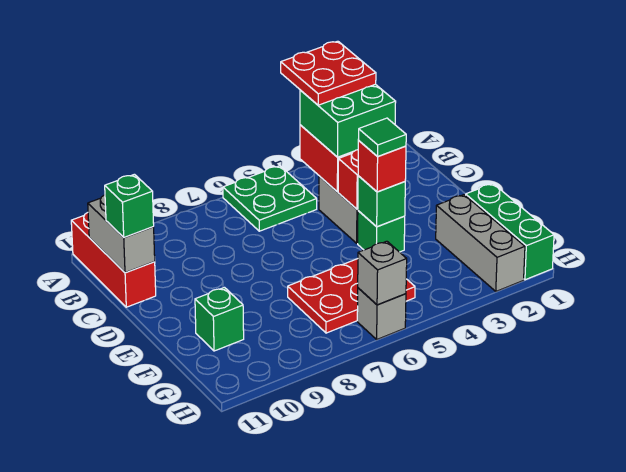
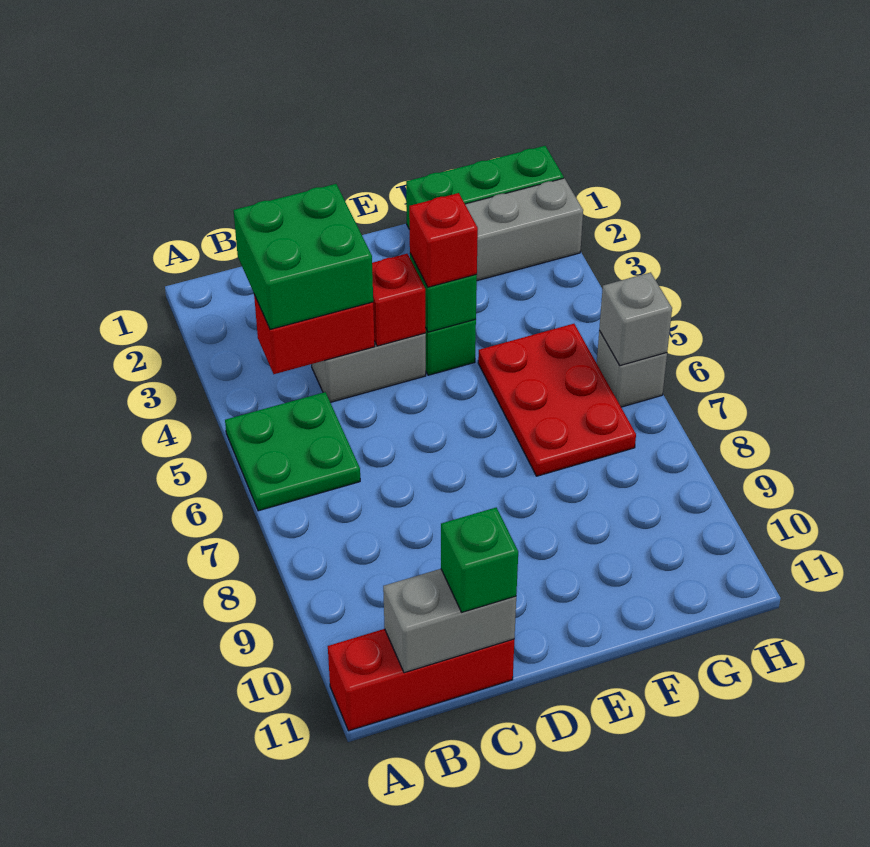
red plate A3:B4 level 4 -> none
green tile E4 level 4 -> none
green brick F10 level 1 -> none

